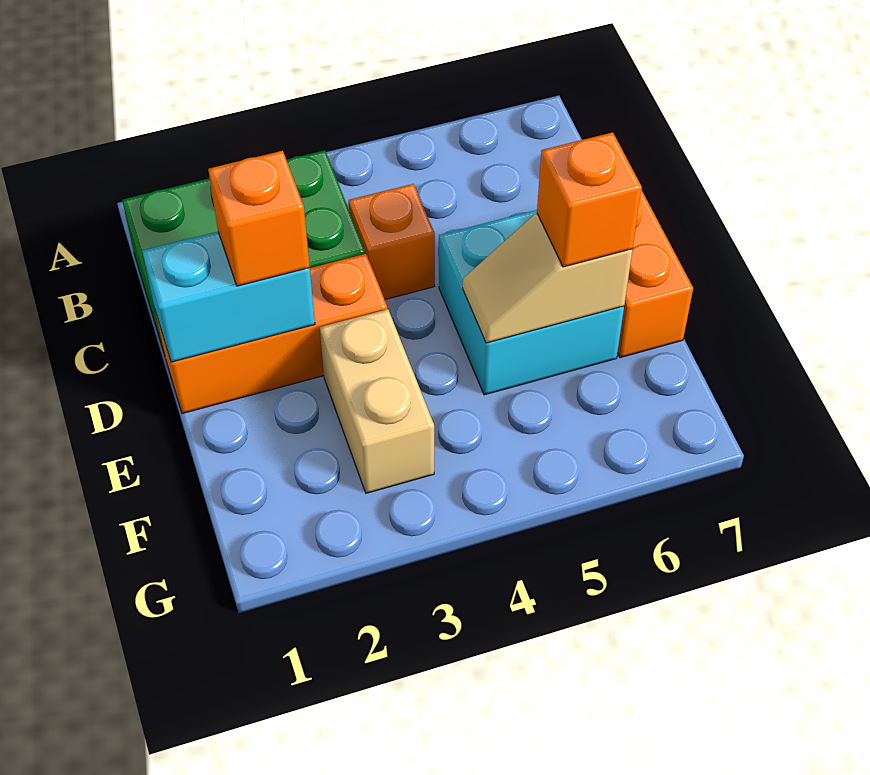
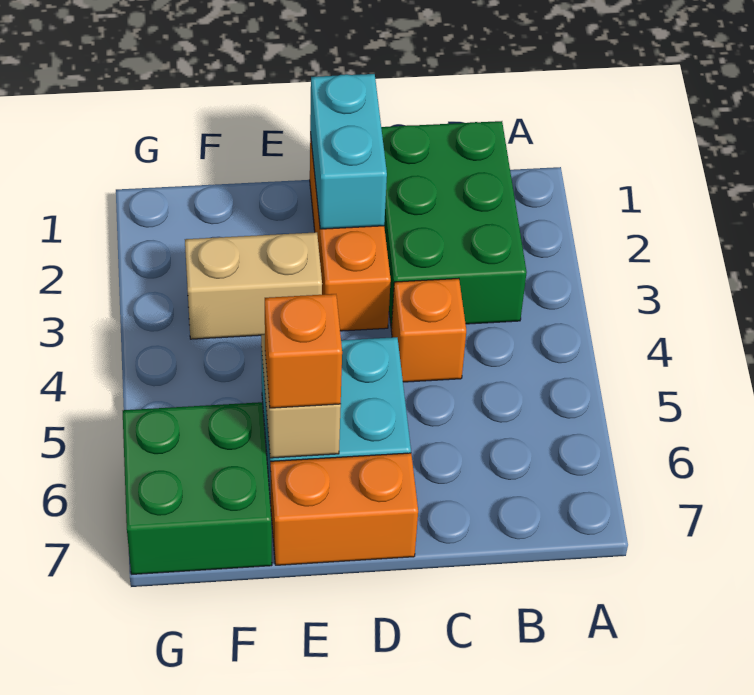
orange brick D2 level 3 -> none
none -> green brick F6:G7 level 1

